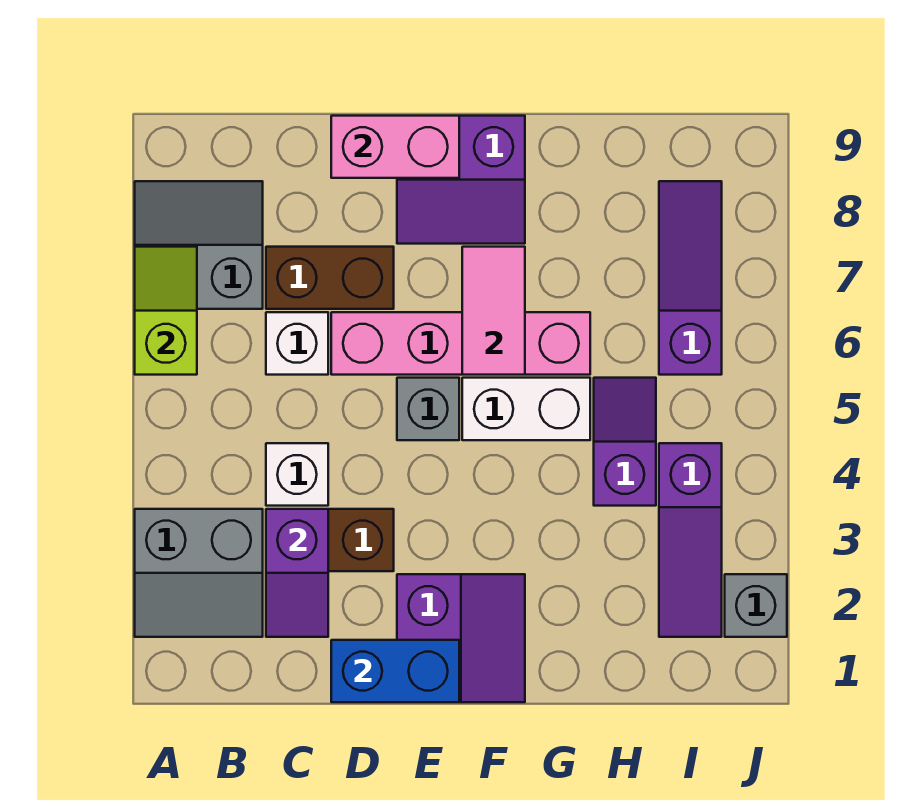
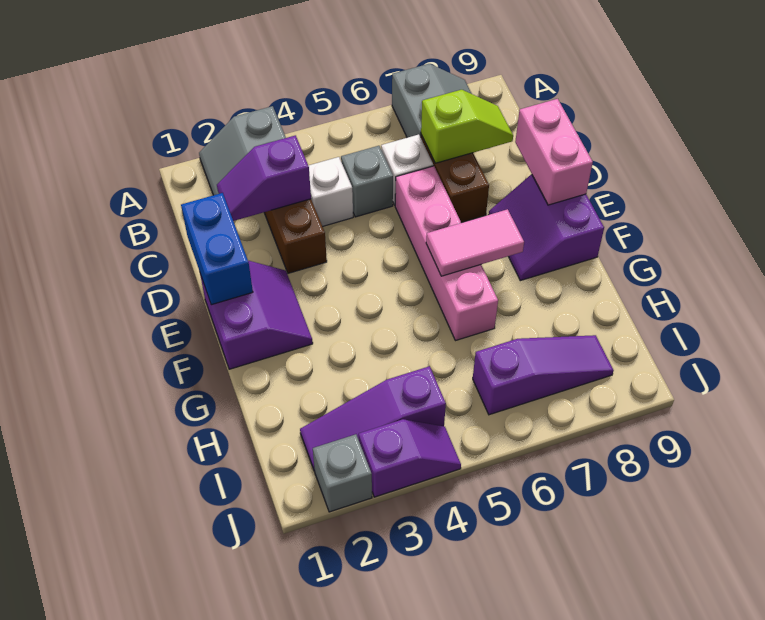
lime slope A6:A7 level 2 top 6 -> lime slope C7:C8 level 2 top 7
purple slope E1:F2 level 1 top E -> purple slope E1:F2 level 1 top 1
grey brick E5 level 1 -> grey brick C5 level 1
white brick F5:G5 level 1 -> none
purple slope H4:H5 level 1 top 4 -> purple slope J3:J4 level 1 top 3

